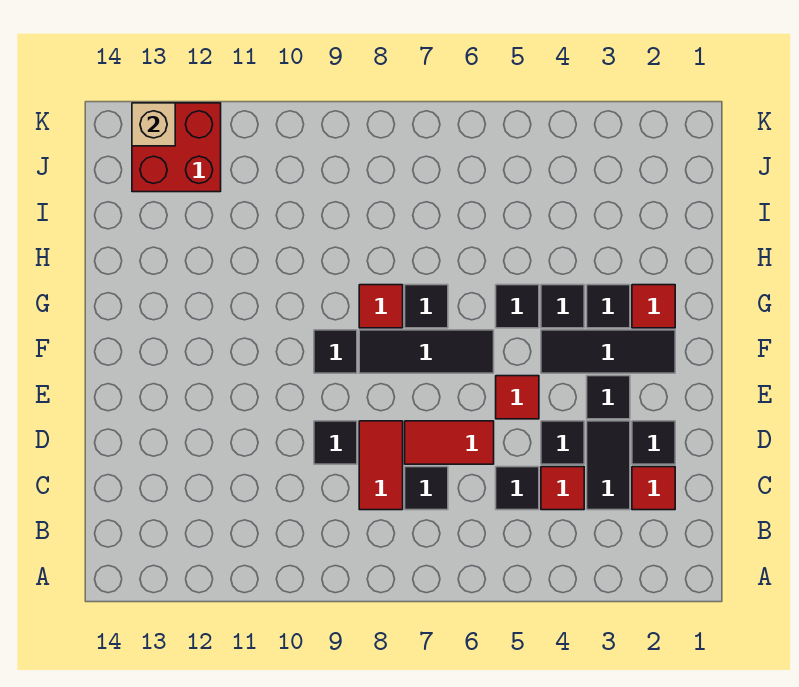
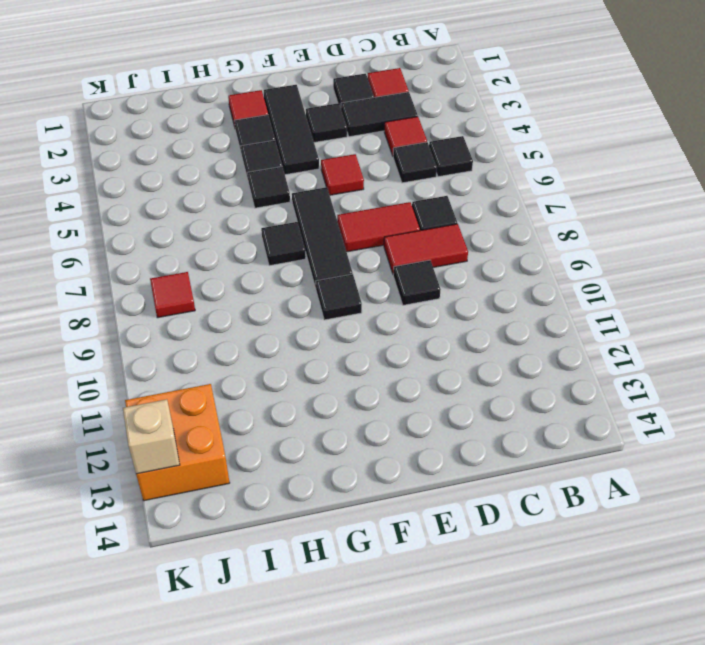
black tile D4 level 1 -> black tile B5 level 1
red tile D6:D7 level 1 -> red tile D7:E7 level 1
red tile G8 level 1 -> red tile J8 level 1
red brick J12:K13 level 1 -> orange brick J12:K13 level 1

